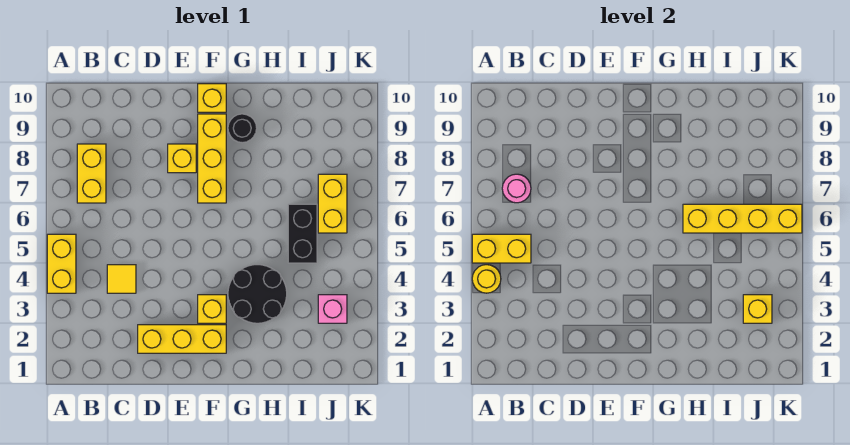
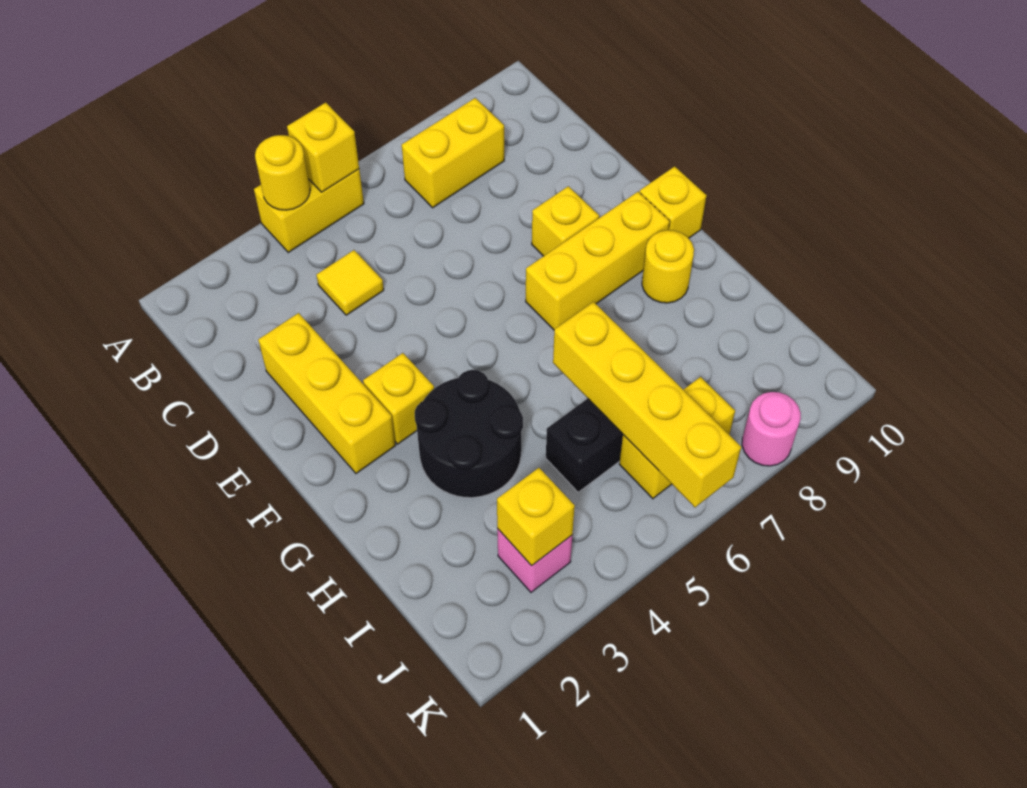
yellow brick A5:B5 level 2 -> yellow brick A5 level 2
pink round brick B7 level 2 -> pink round brick K8 level 1
black round brick G9 level 1 -> yellow round brick G9 level 1

